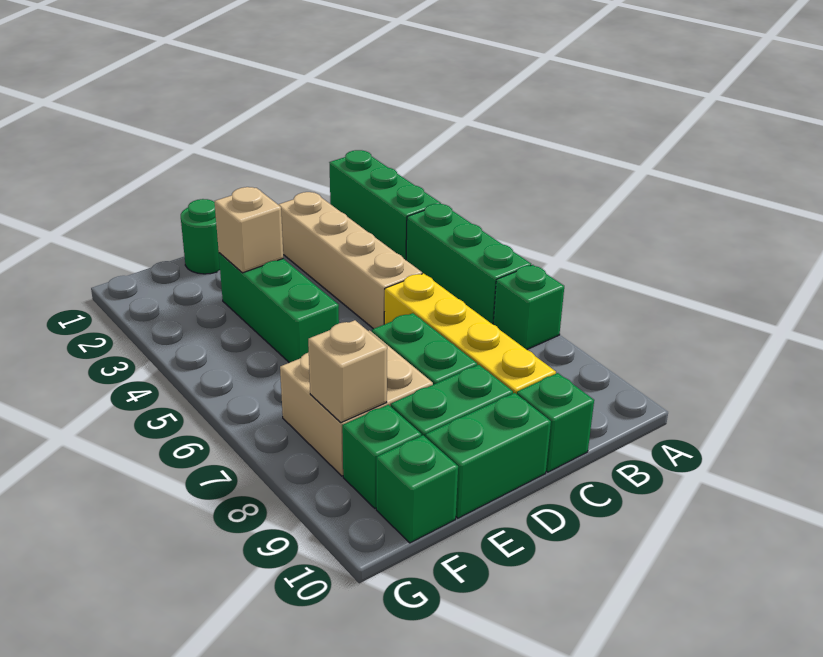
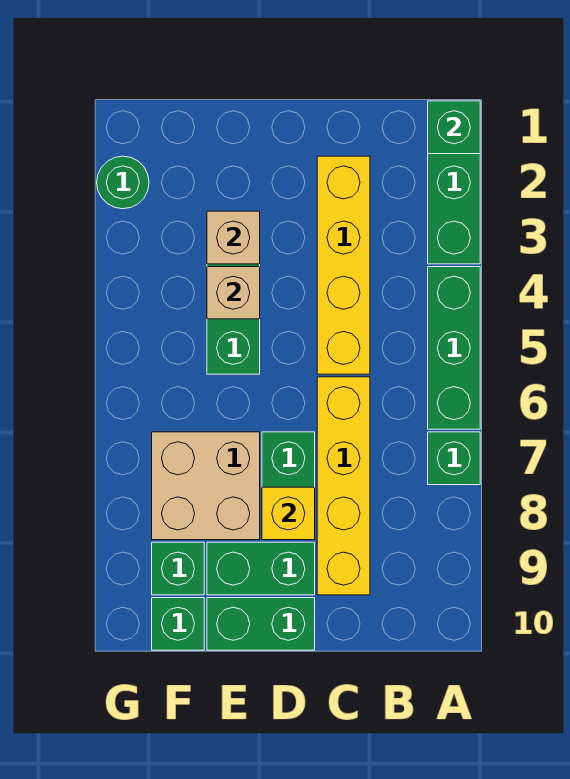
tan brick C2:C5 level 1 -> yellow brick C2:C5 level 1
green brick C10 level 1 -> green brick A1 level 2
none -> yellow brick D8 level 2
green round brick E1 level 1 -> green round brick G2 level 1
tan brick F8 level 2 -> tan brick E4 level 2

